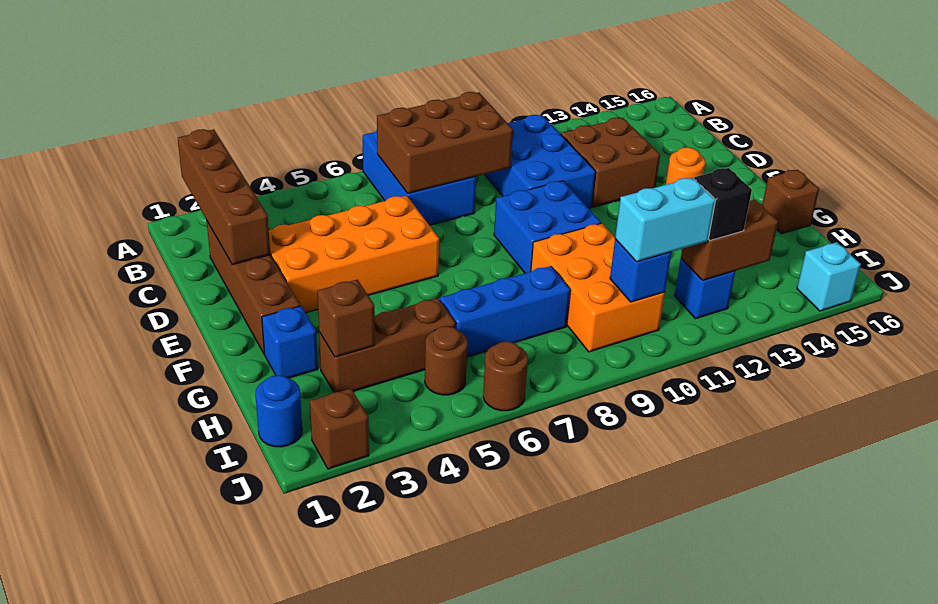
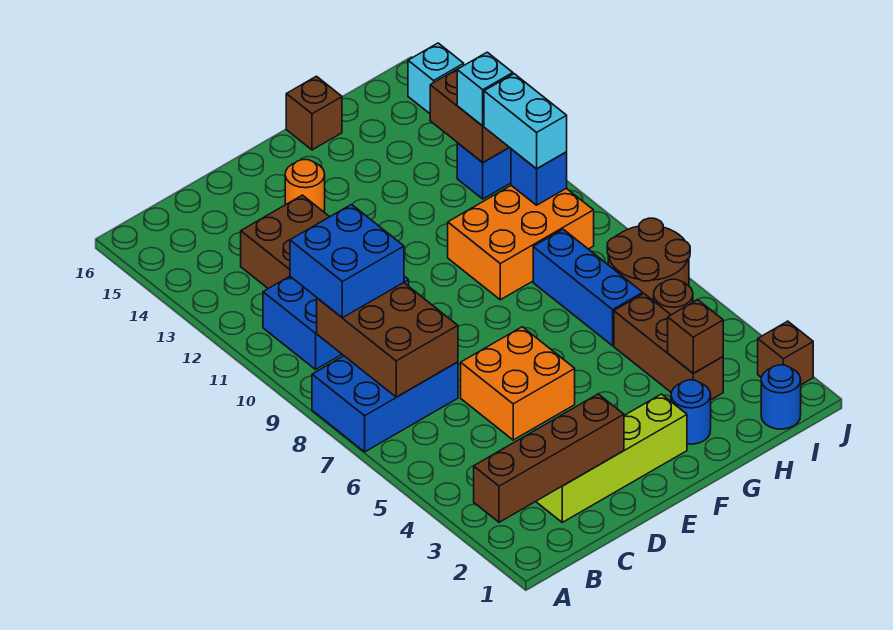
brown brick C2:F2 level 1 -> lime brick C2:F2 level 1
orange brick D3:E6 level 1 -> orange brick D5:E6 level 1
blue brick E9:F10 level 1 -> blue brick B9:C10 level 3
blue brick G2 level 1 -> blue round brick G2 level 1
black brick I12 level 3 -> cyan brick I12 level 3
brown round brick J6 level 1 -> brown round brick I6:J7 level 1

